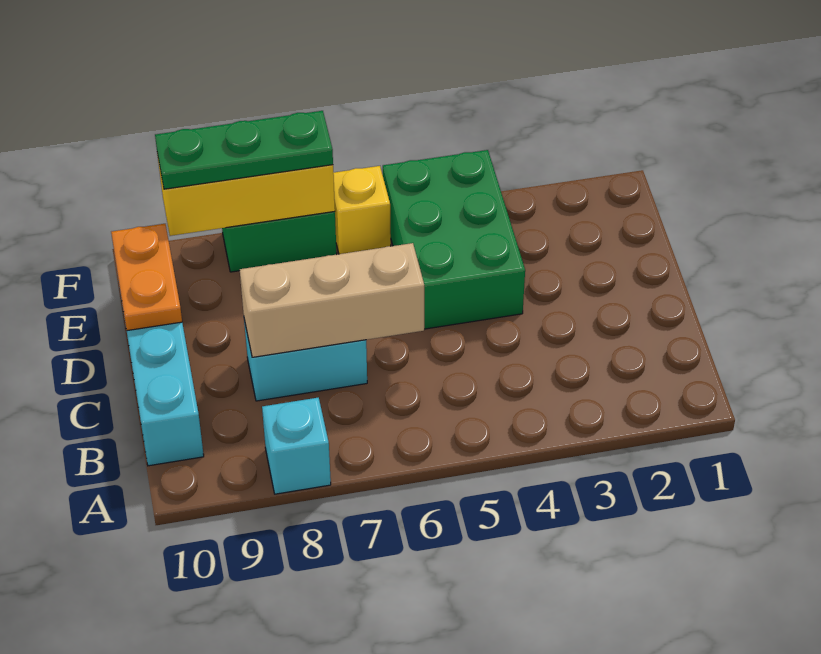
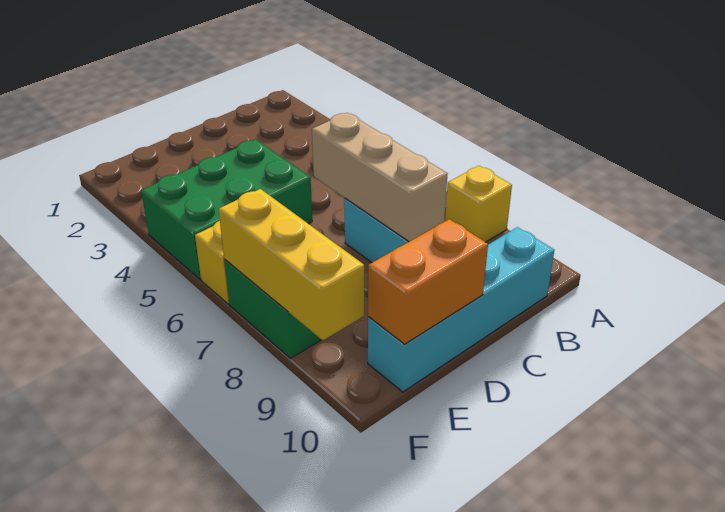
cyan brick A8 level 1 -> yellow brick A8 level 1
orange plate D10:E10 level 2 -> orange brick D10:E10 level 2
green plate F7:F9 level 3 -> none

